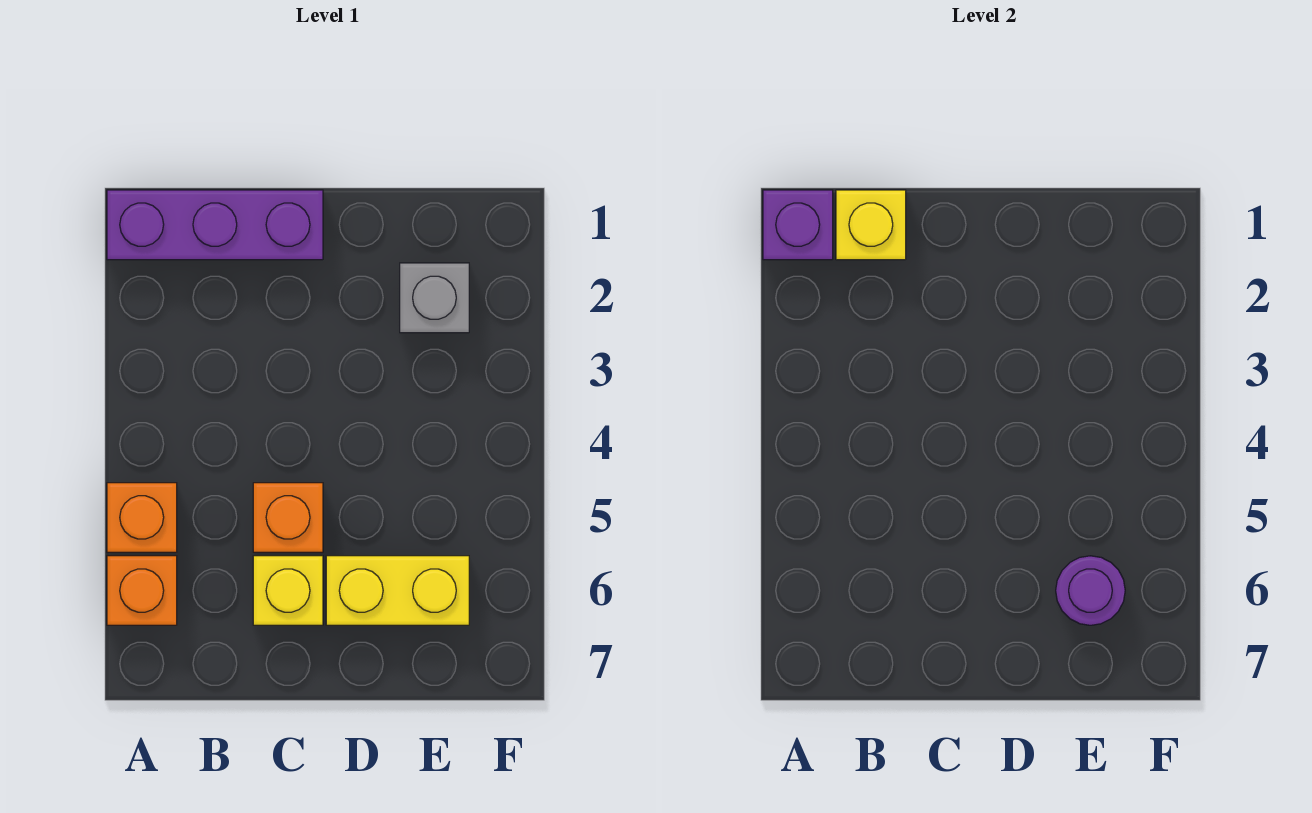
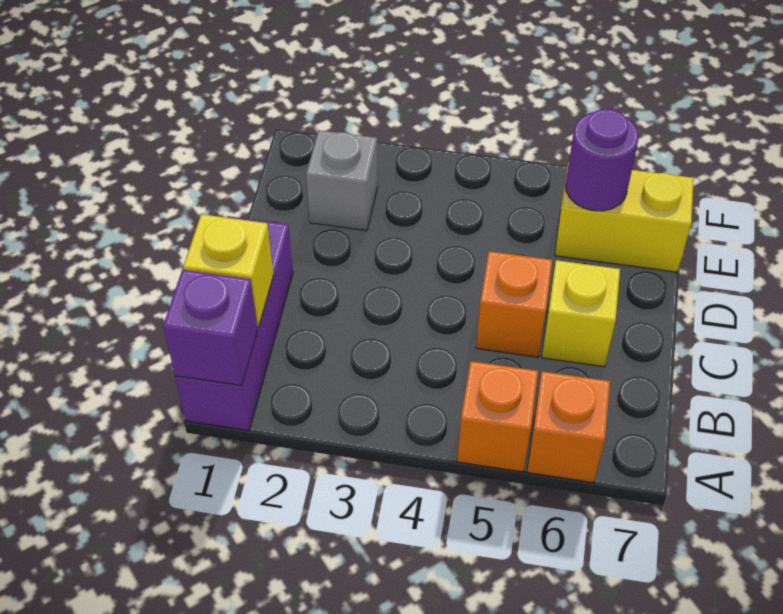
yellow brick D6:E6 level 1 -> yellow brick E6:E7 level 1

